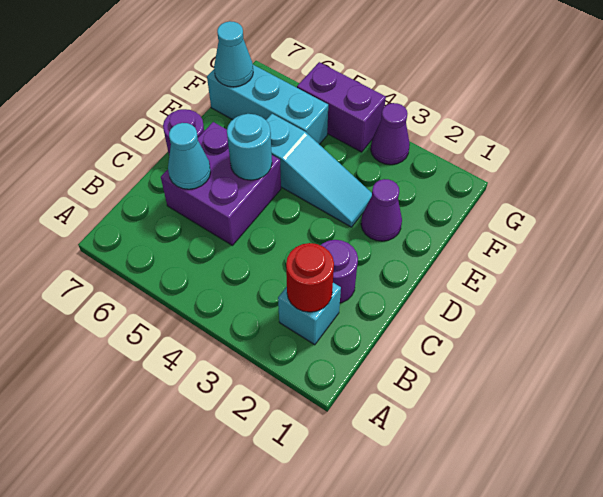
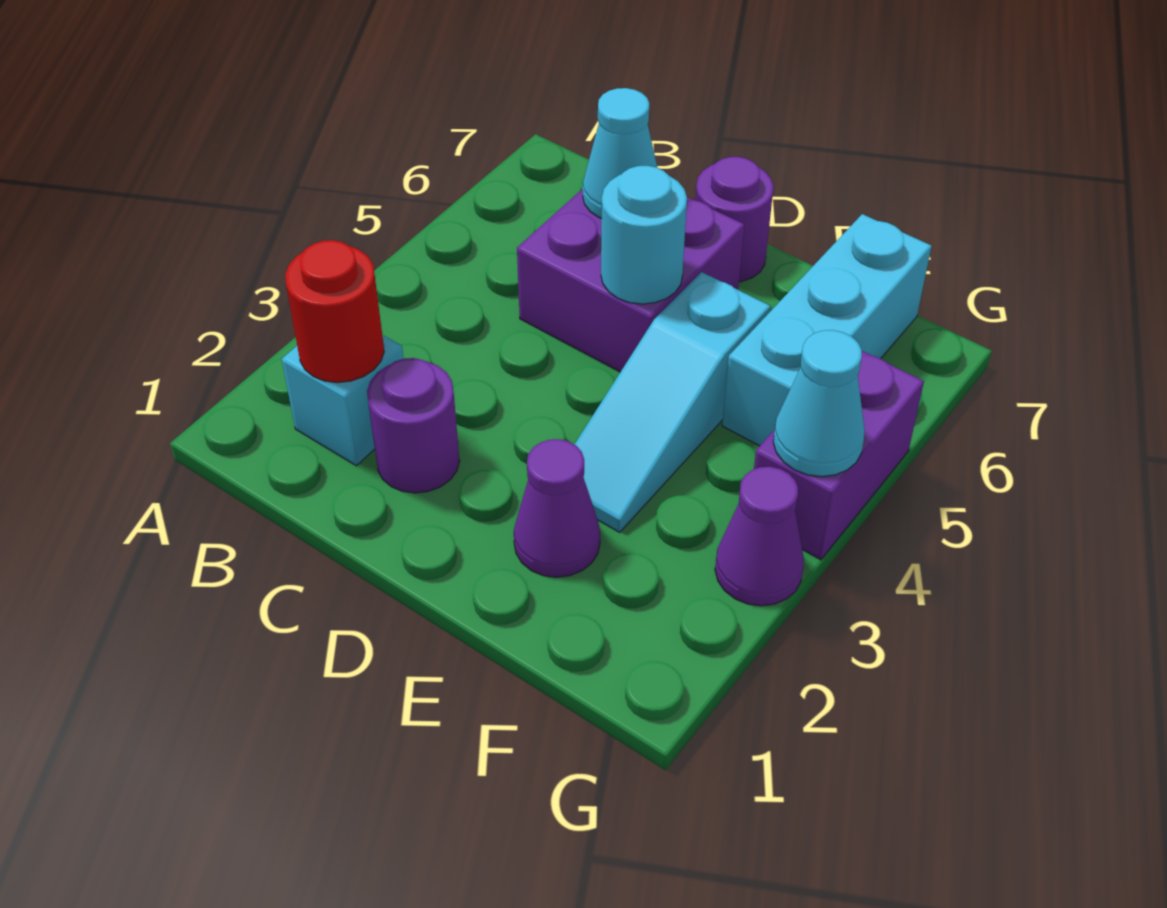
cyan cone F7 level 2 -> cyan cone G4 level 2

